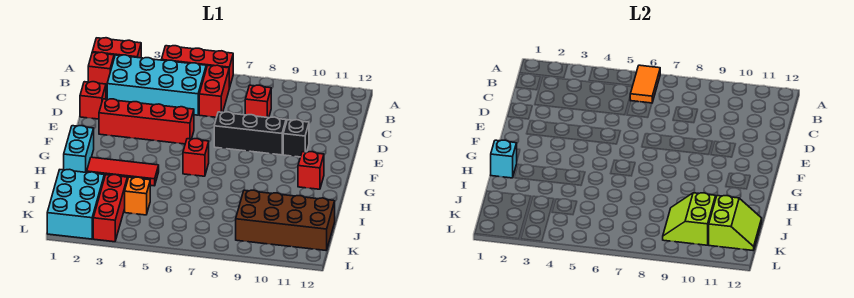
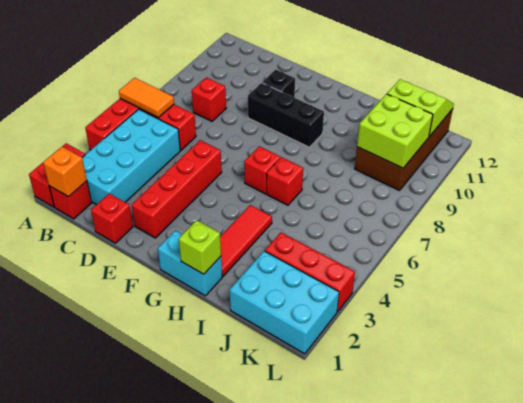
black brick E7:E9 level 1 -> black brick E9:G9 level 1
red brick G11 level 1 -> red brick H6 level 1
cyan brick H1 level 2 -> lime brick H1 level 2
orange brick J4 level 1 -> orange brick B1 level 2
lime slope J9:K10 level 2 top 10 -> lime brick J9:K10 level 2

